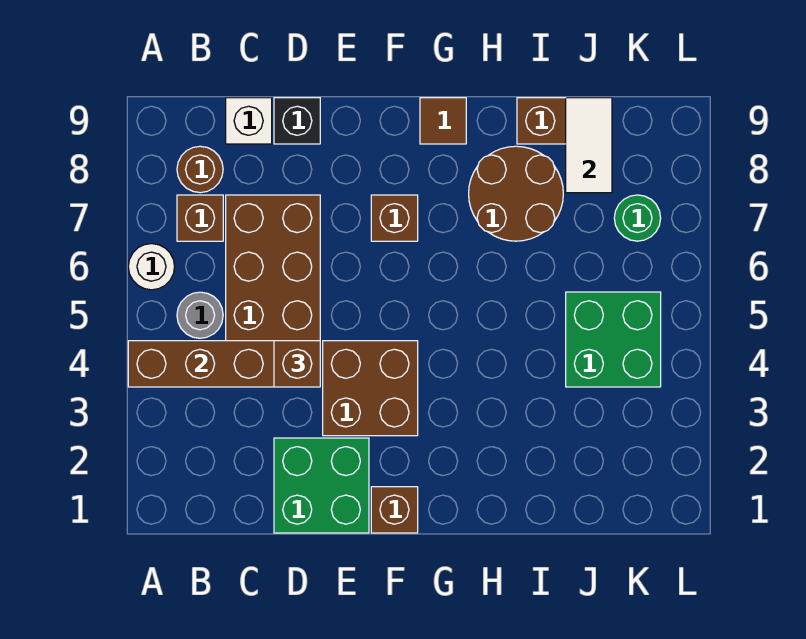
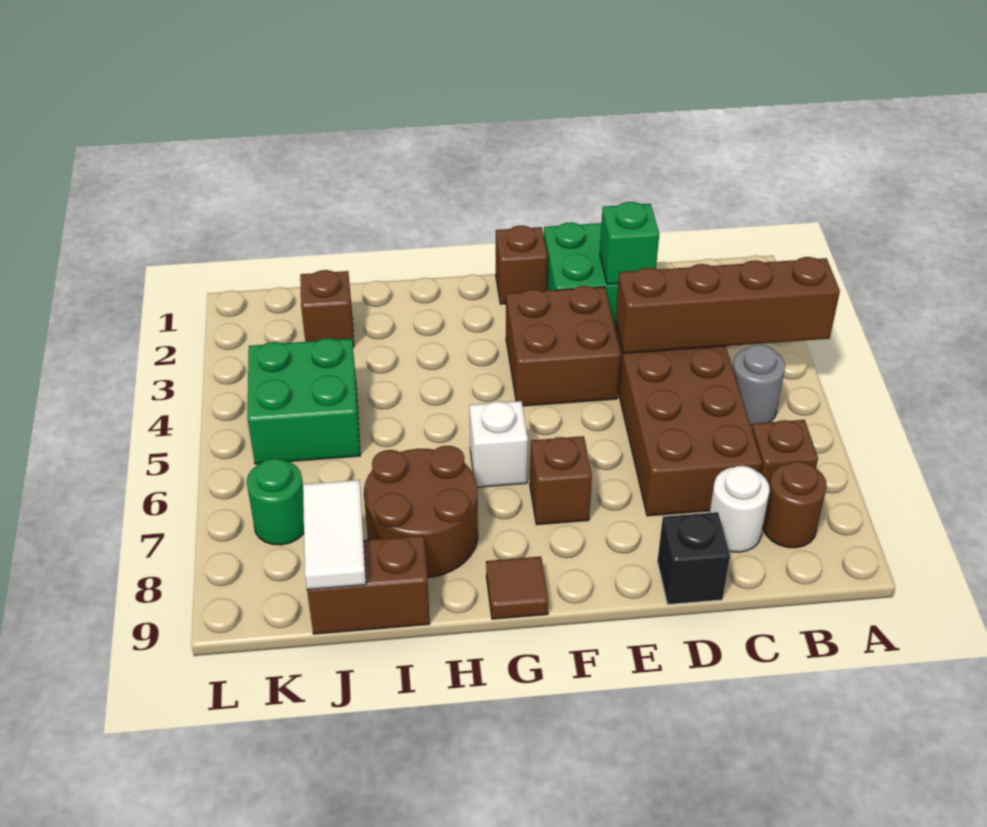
white round brick A6 level 1 -> white round brick C8 level 1
white brick C9 level 1 -> white brick G6 level 1
none -> green brick D2 level 2
brown brick D4 level 3 -> brown brick J2 level 1

